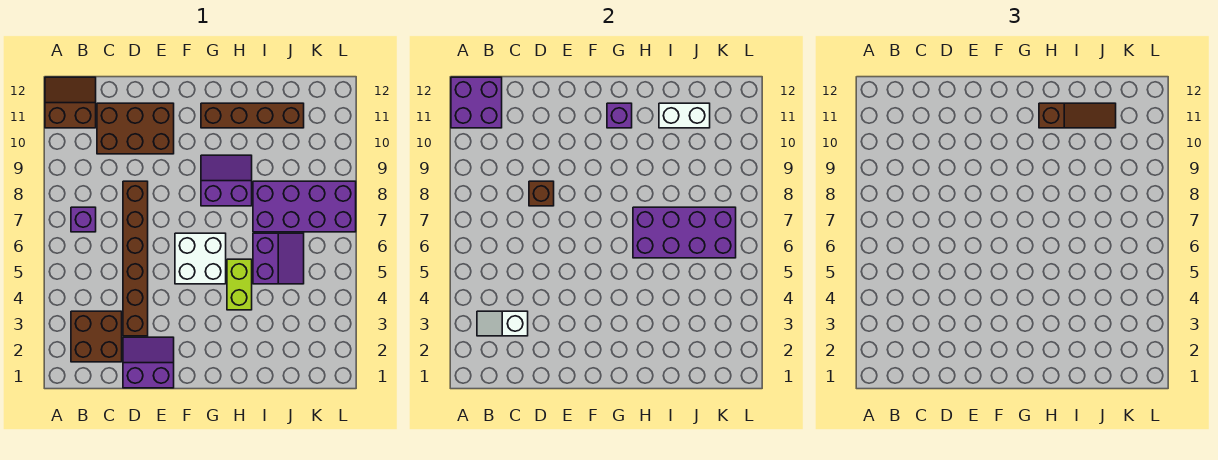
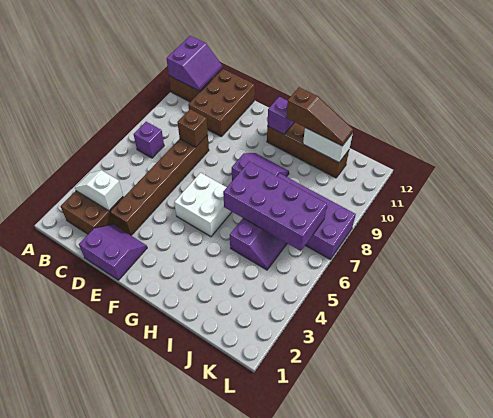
purple brick A11:B12 level 2 -> purple slope A11:B12 level 2 top A
brown brick C10:E11 level 1 -> brown brick C10:D12 level 1
lime brick H4:H5 level 1 -> none

